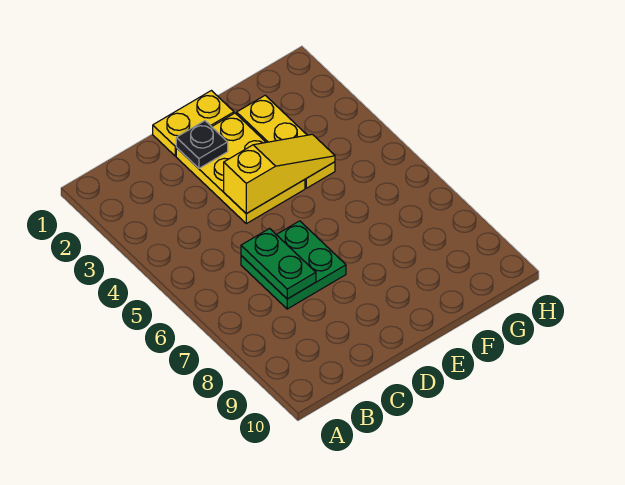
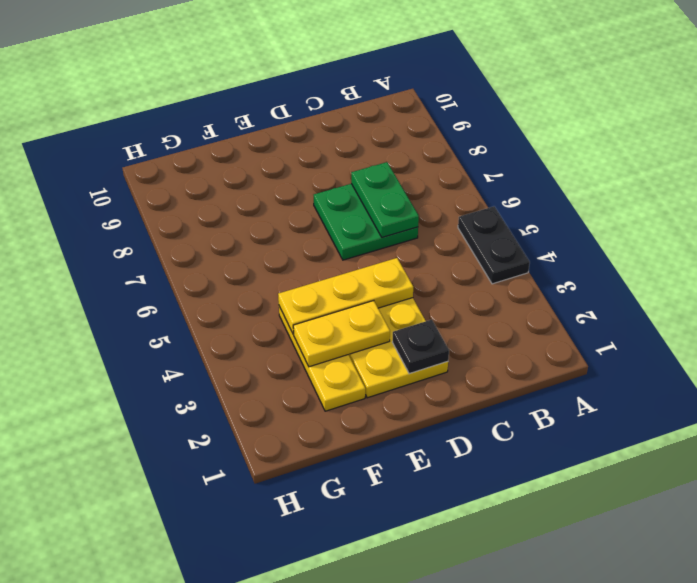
none -> black plate A4:A5 level 1
yellow plate D1:E1 level 1 -> yellow plate E3:F3 level 2
yellow slope D4:F4 level 2 top D -> yellow plate D4:F4 level 2

